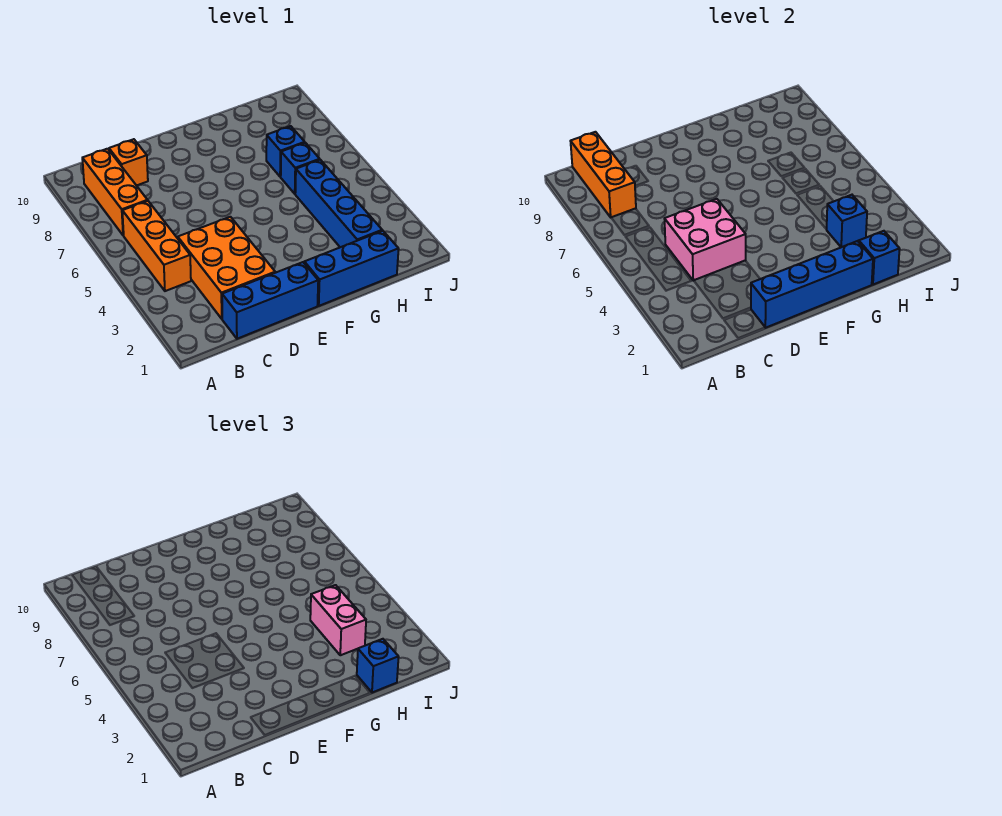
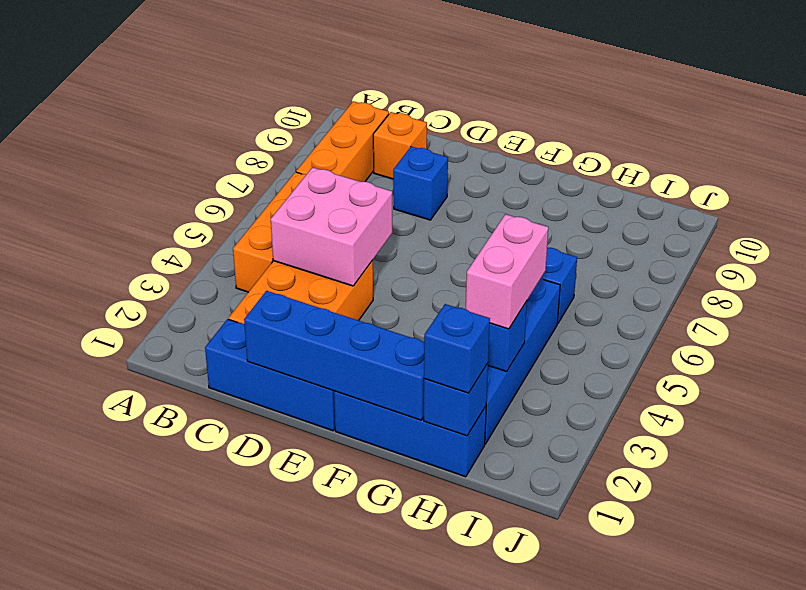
orange brick B8:B10 level 2 -> none
blue brick H7 level 1 -> blue brick D8 level 1

